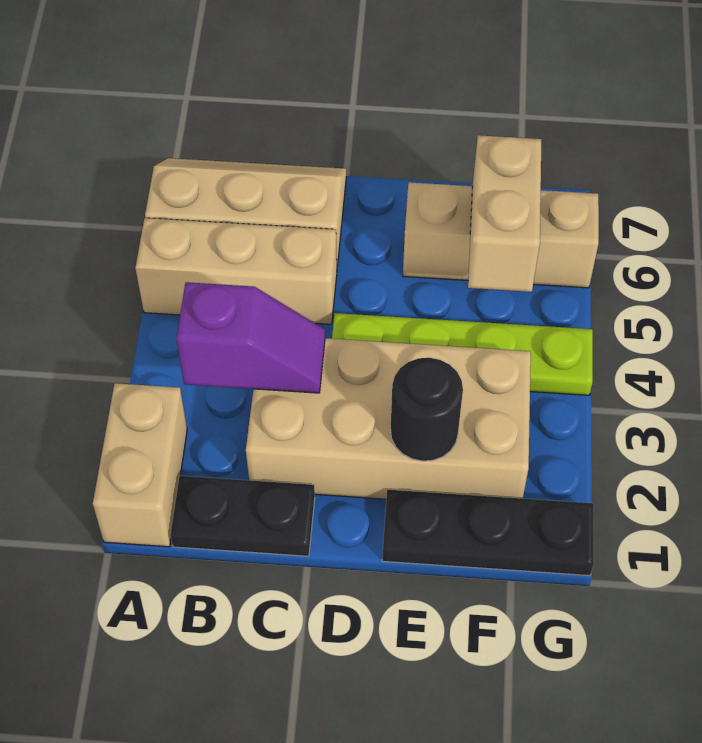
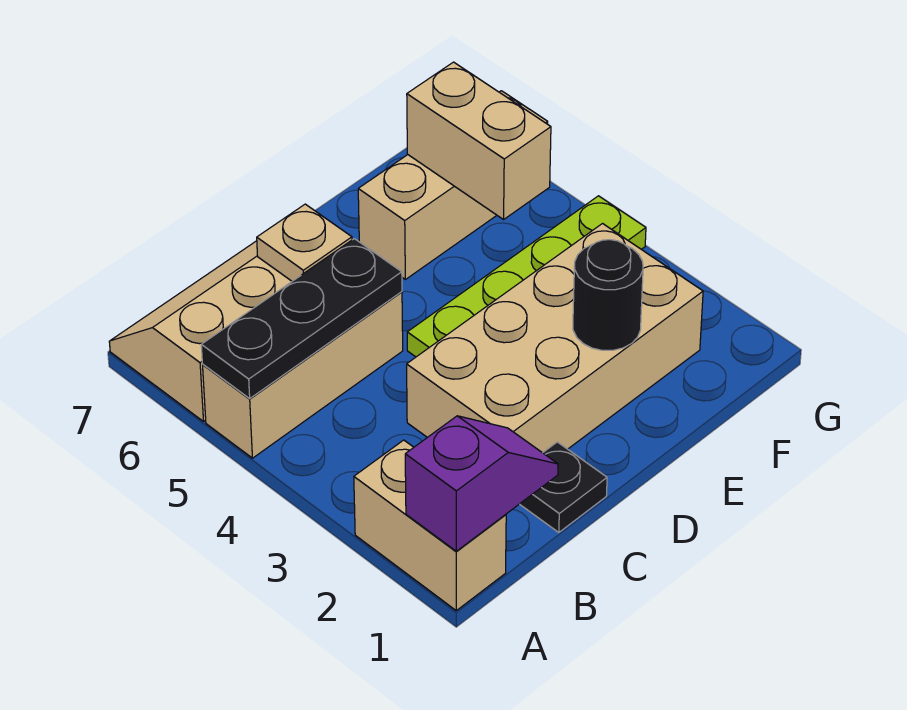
black plate B1:C1 level 1 -> black plate C1 level 1
purple slope B3:C3 level 2 top B -> purple slope A1:B1 level 2 top A
none -> tan plate C6 level 2
black plate E1:G1 level 1 -> black plate A5:C5 level 2

